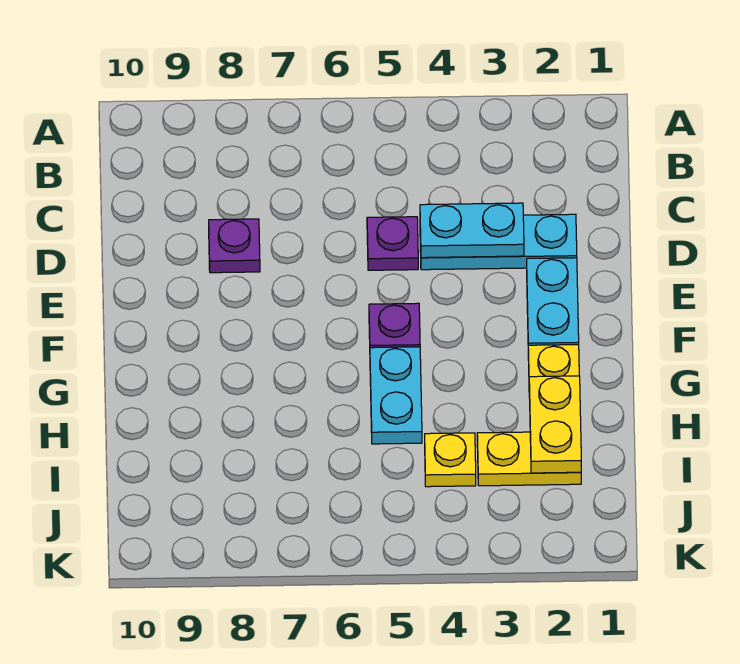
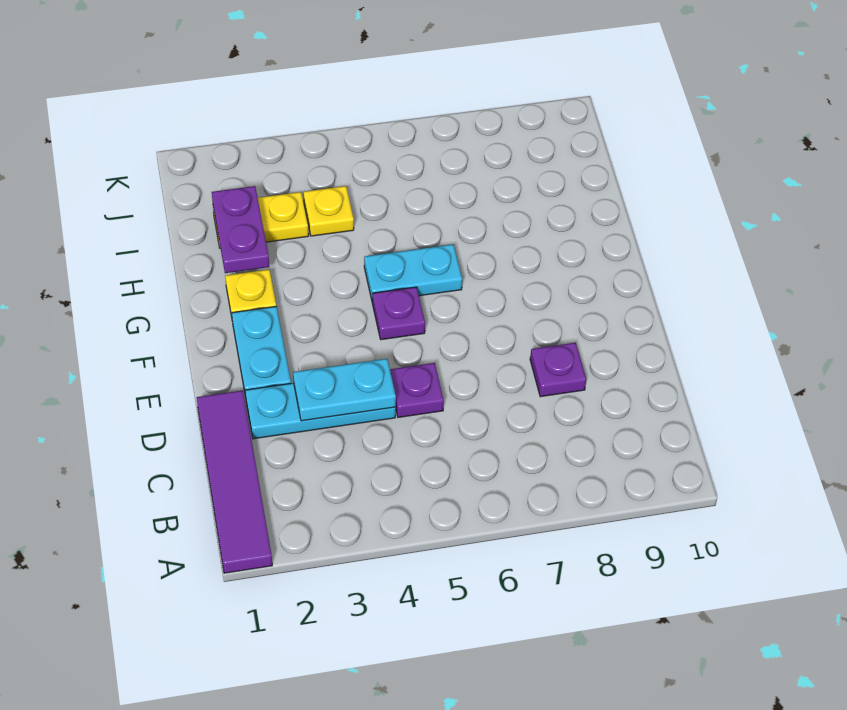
none -> purple tile A1:D1 level 1
cyan plate G5:H5 level 1 -> cyan plate G5:G6 level 1
yellow plate H2:I2 level 2 -> purple plate H2:I2 level 2

